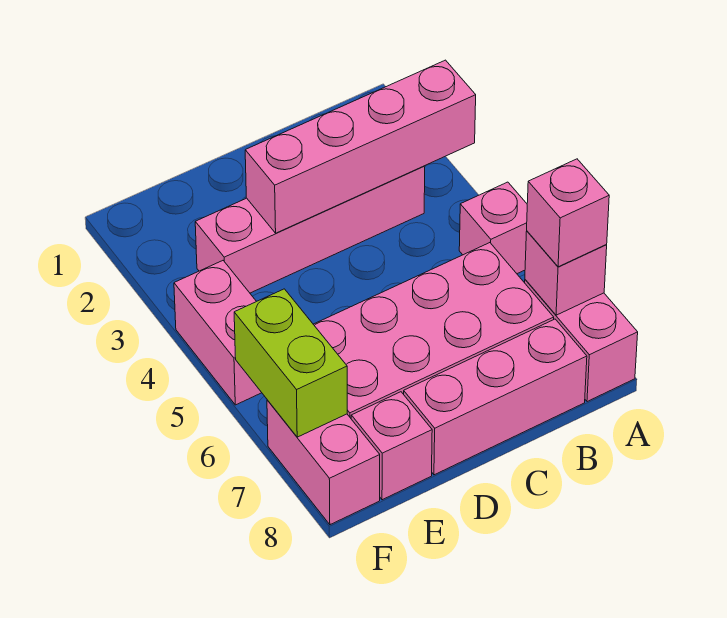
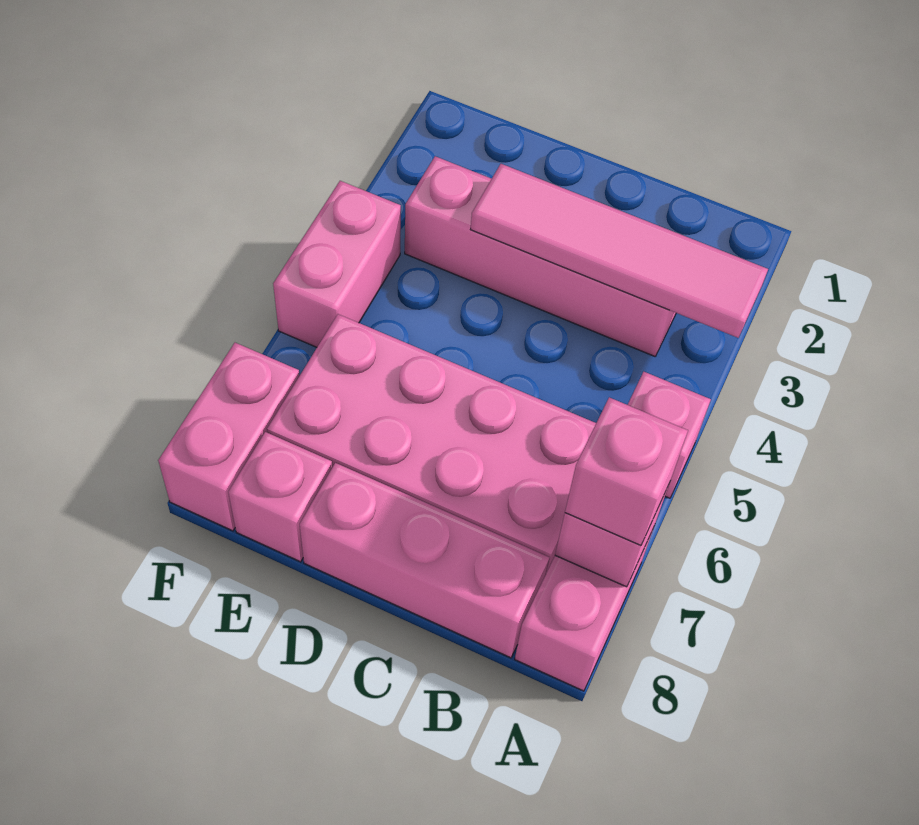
pink brick A3:D3 level 2 -> pink tile A3:D3 level 2
lime brick F6:F7 level 2 -> none

